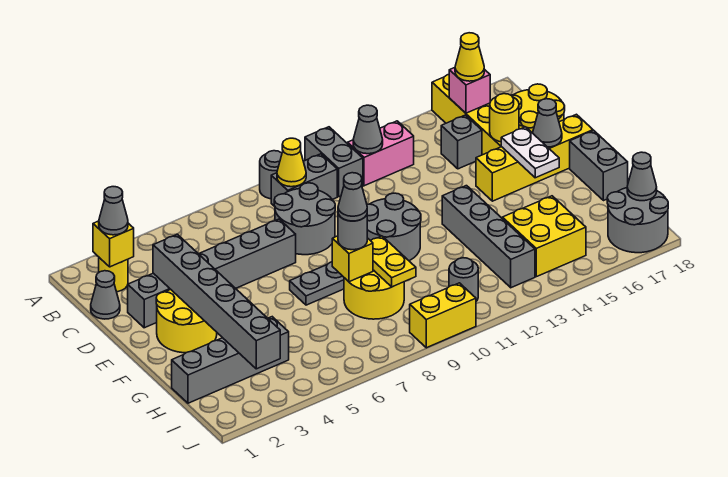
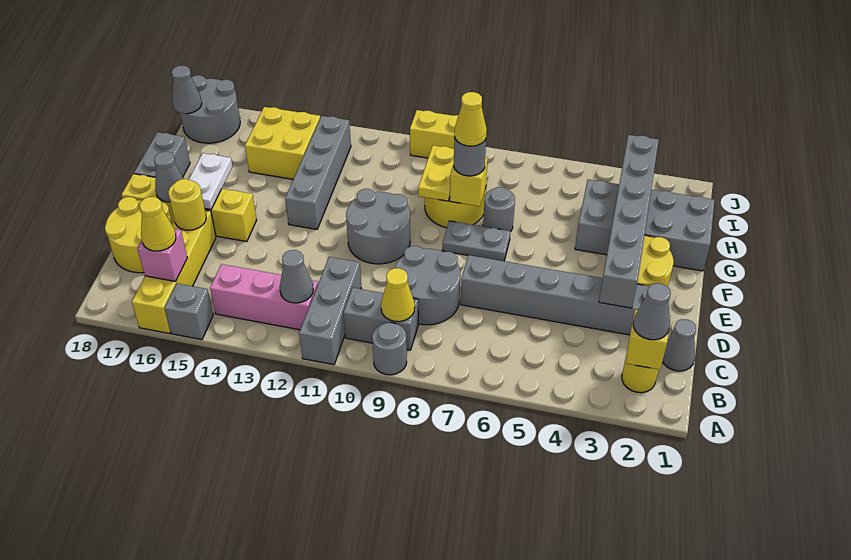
grey brick A11:B11 level 1 -> grey brick A11:C11 level 1
pink brick B12:B13 level 1 -> pink brick B12:B14 level 1
grey brick C15 level 1 -> grey brick A15 level 1
grey cone G8 level 4 -> yellow cone G8 level 4
grey brick H1:H4 level 1 -> grey brick G1:H4 level 1
grey round brick I11 level 1 -> grey round brick G7 level 1

